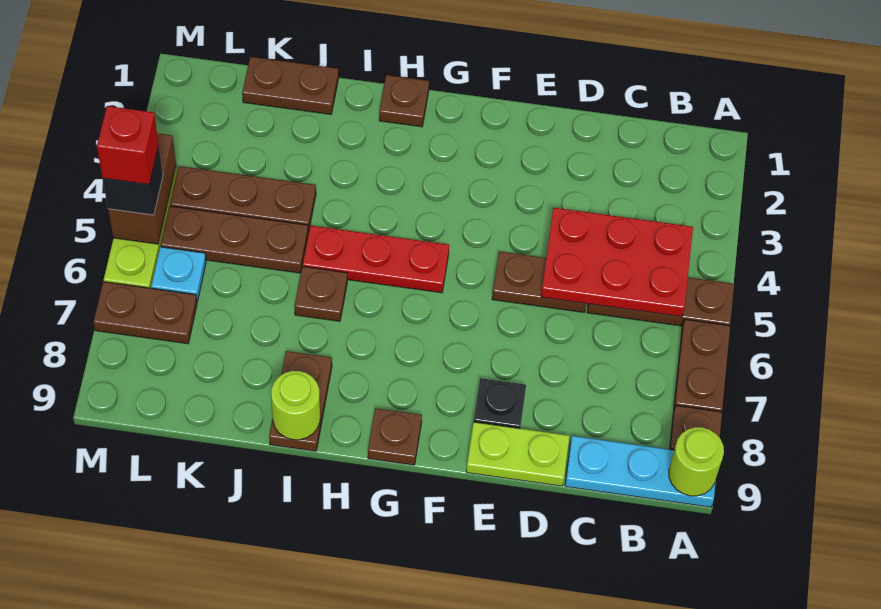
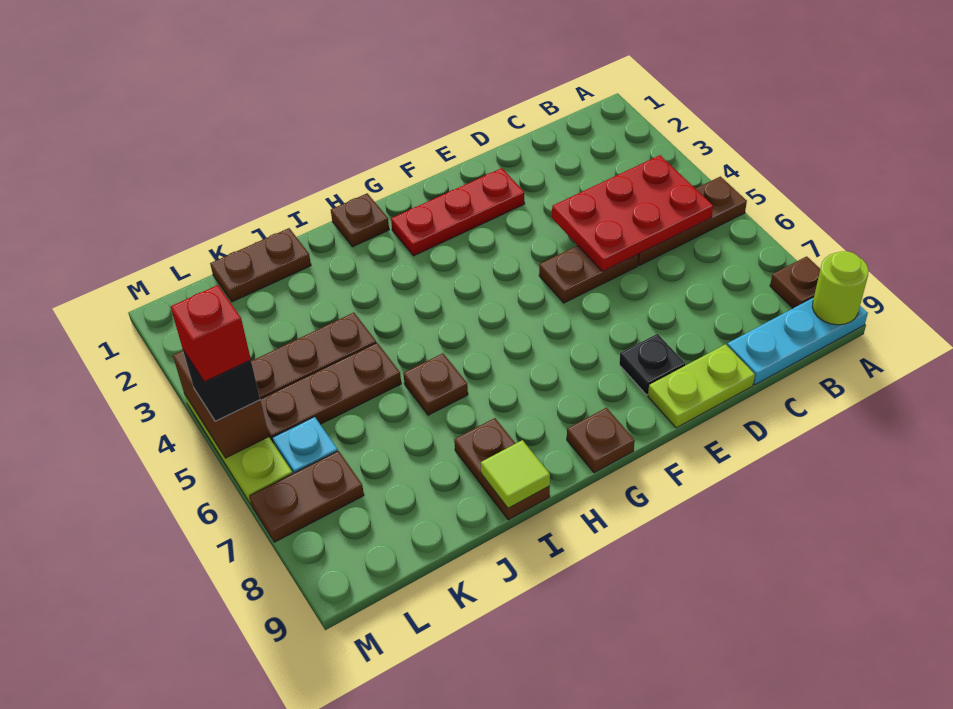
brown plate A6:A7 level 1 -> none
red plate G5:I5 level 1 -> red plate E2:G2 level 1
lime round brick I9 level 2 -> lime tile I9 level 2

